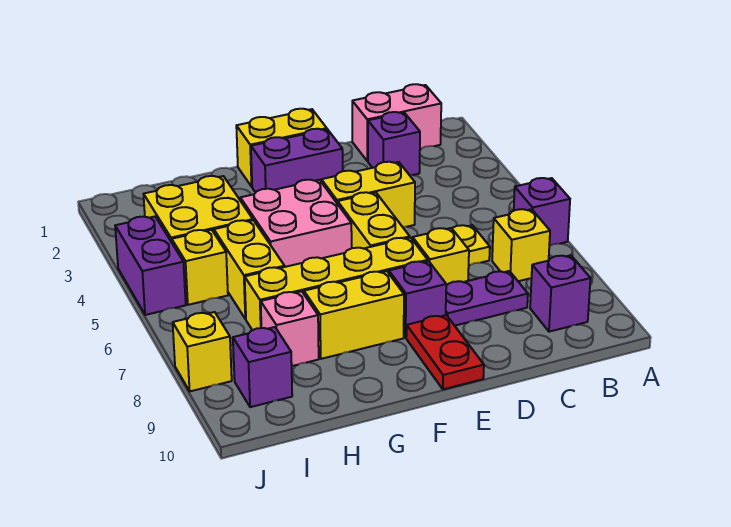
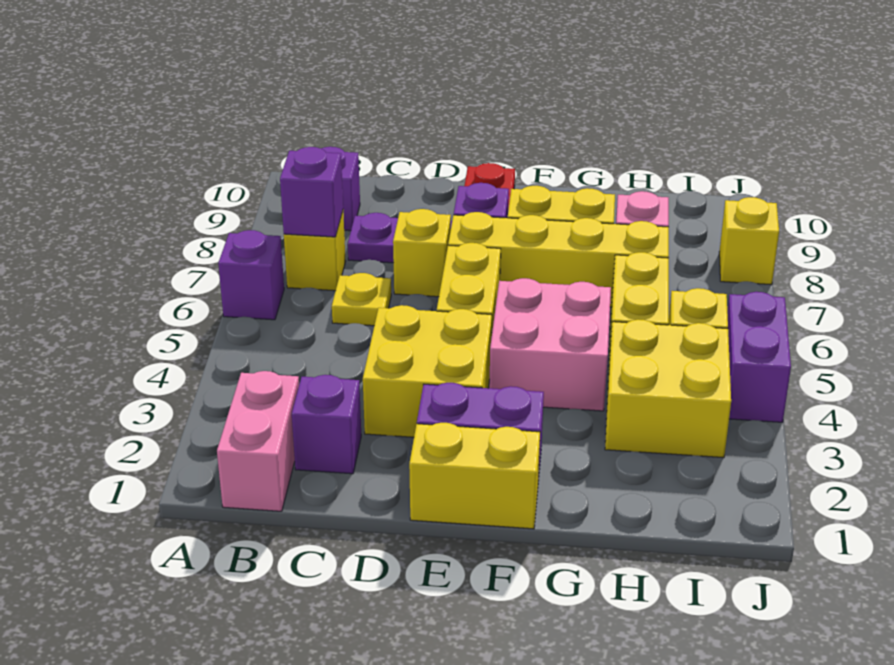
pink brick B1:C1 level 1 -> pink brick B1:B2 level 1
yellow brick D4:E4 level 1 -> yellow brick D3:E4 level 1
purple brick I9 level 1 -> purple brick B7 level 2

